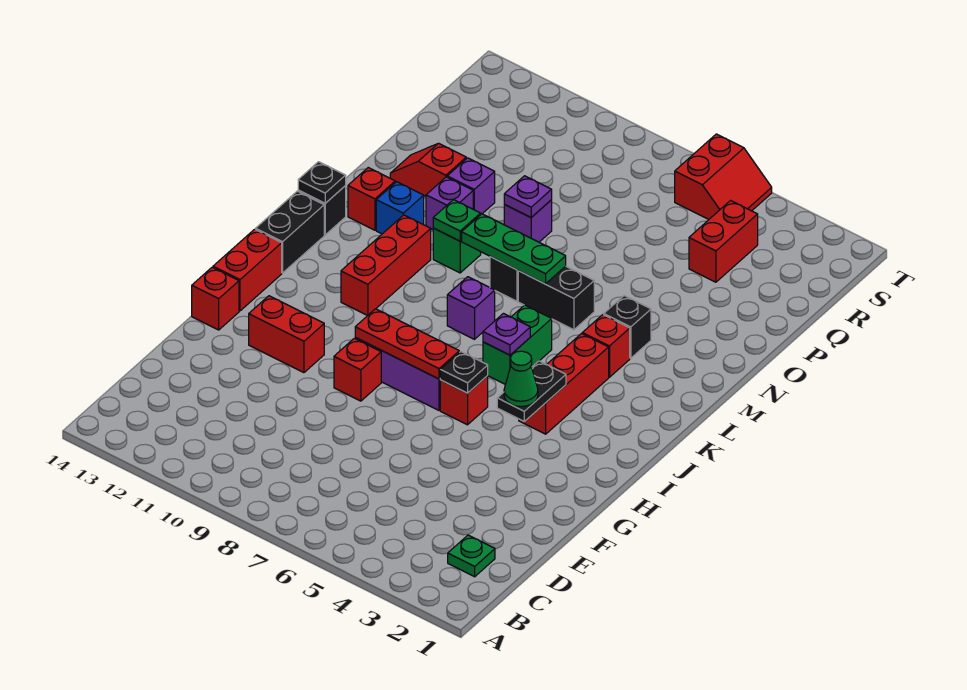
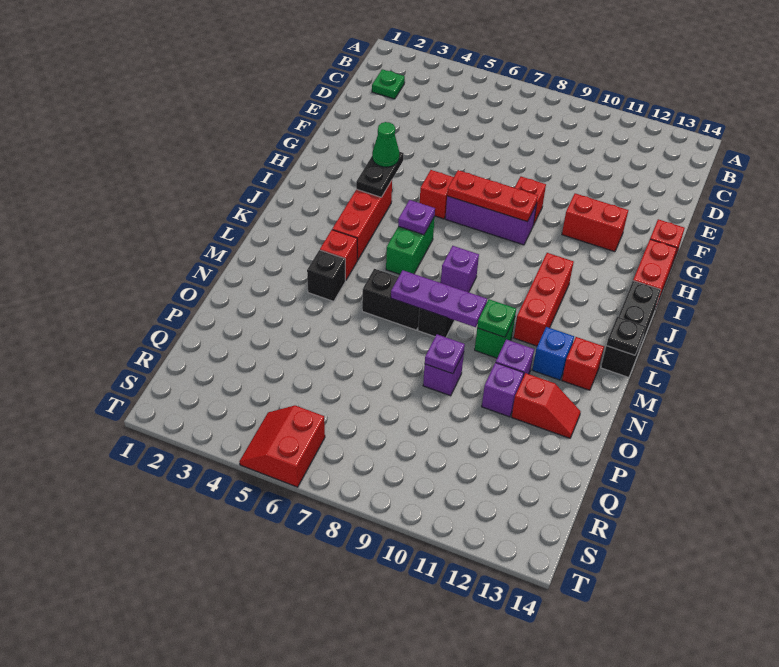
black plate H6 level 2 -> none
green plate M7:M9 level 2 -> purple plate M7:M9 level 2
red brick Q4:R4 level 1 -> none

